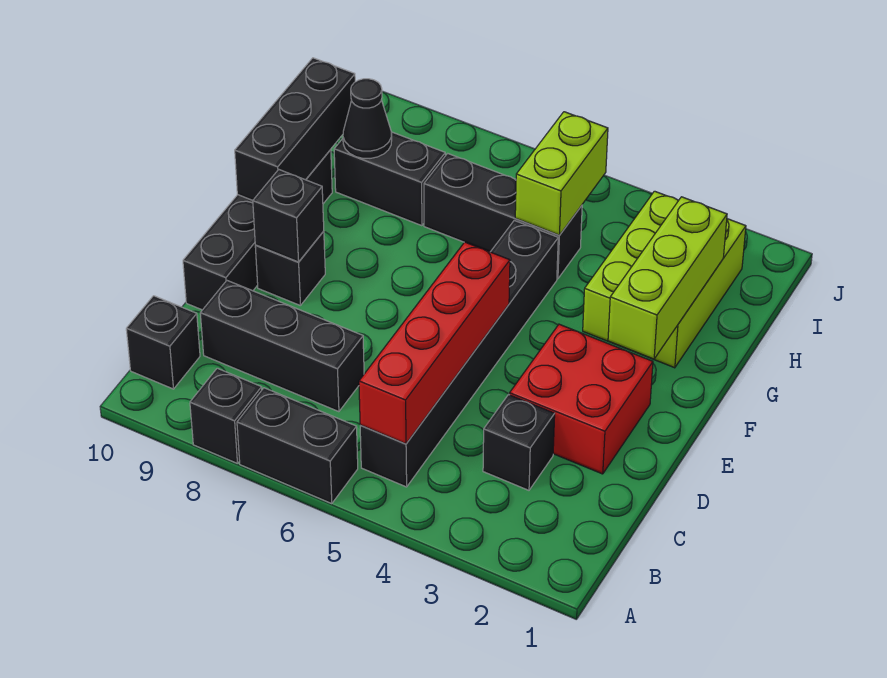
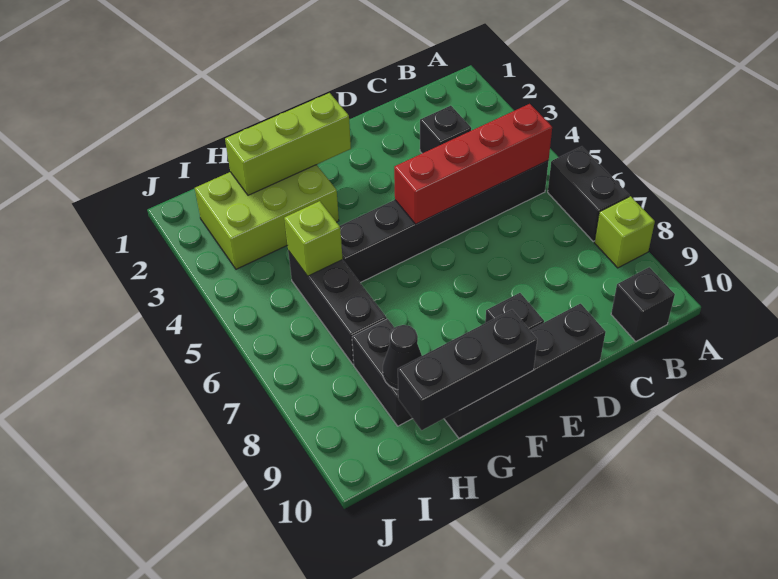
black brick A8 level 1 -> lime brick A8 level 1
black brick C7:C9 level 1 -> none
red brick D2:E3 level 1 -> none
black brick E9 level 2 -> none
lime brick H5:I5 level 2 -> lime brick H5 level 2

